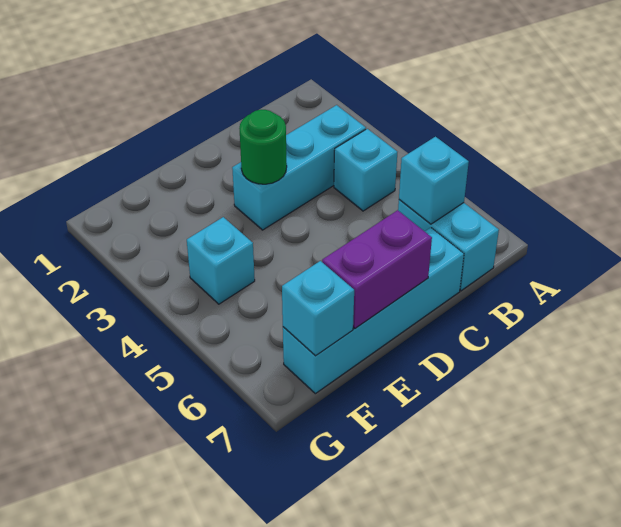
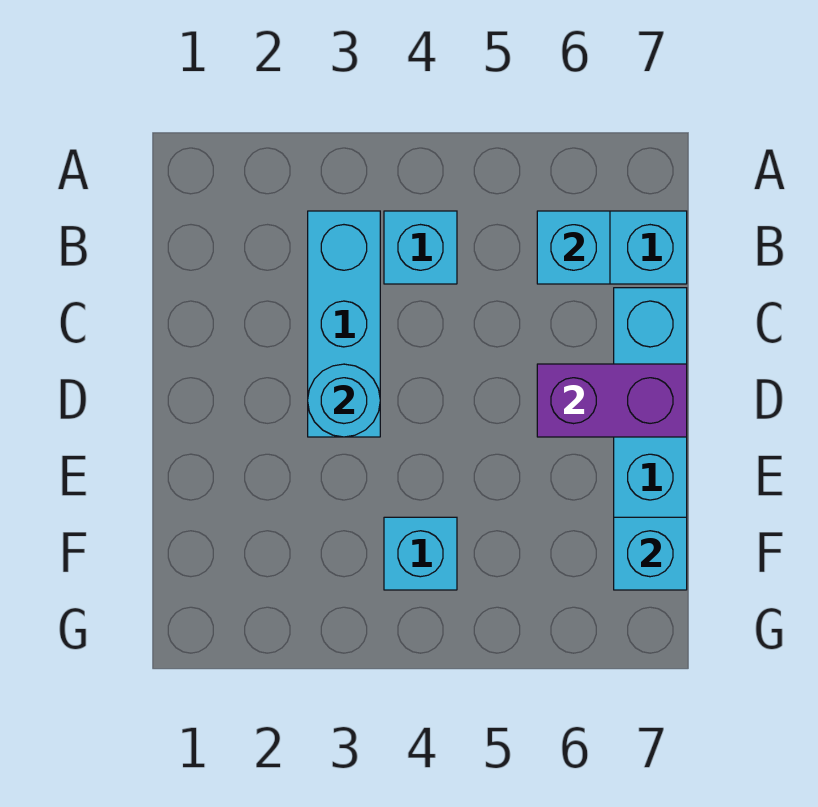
green round brick D3 level 2 -> cyan round brick D3 level 2
purple brick D7:E7 level 2 -> purple brick D6:D7 level 2

